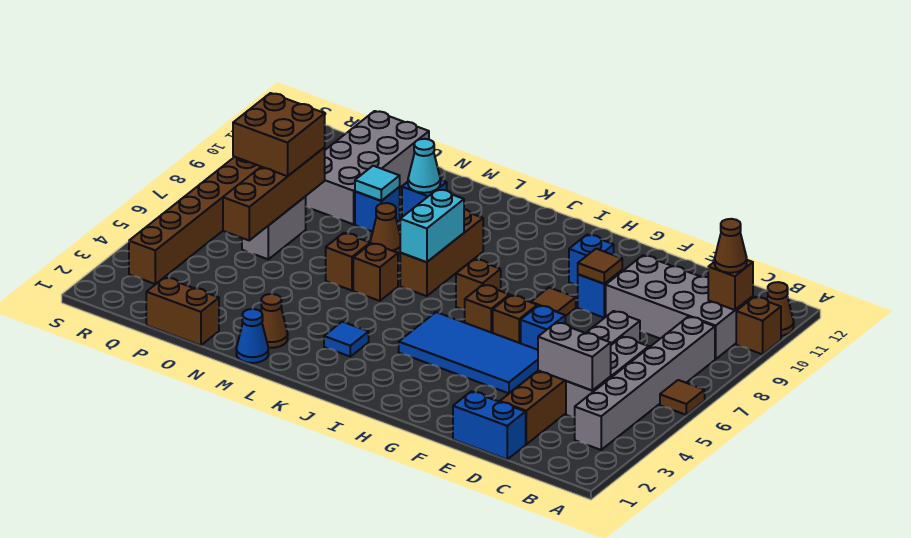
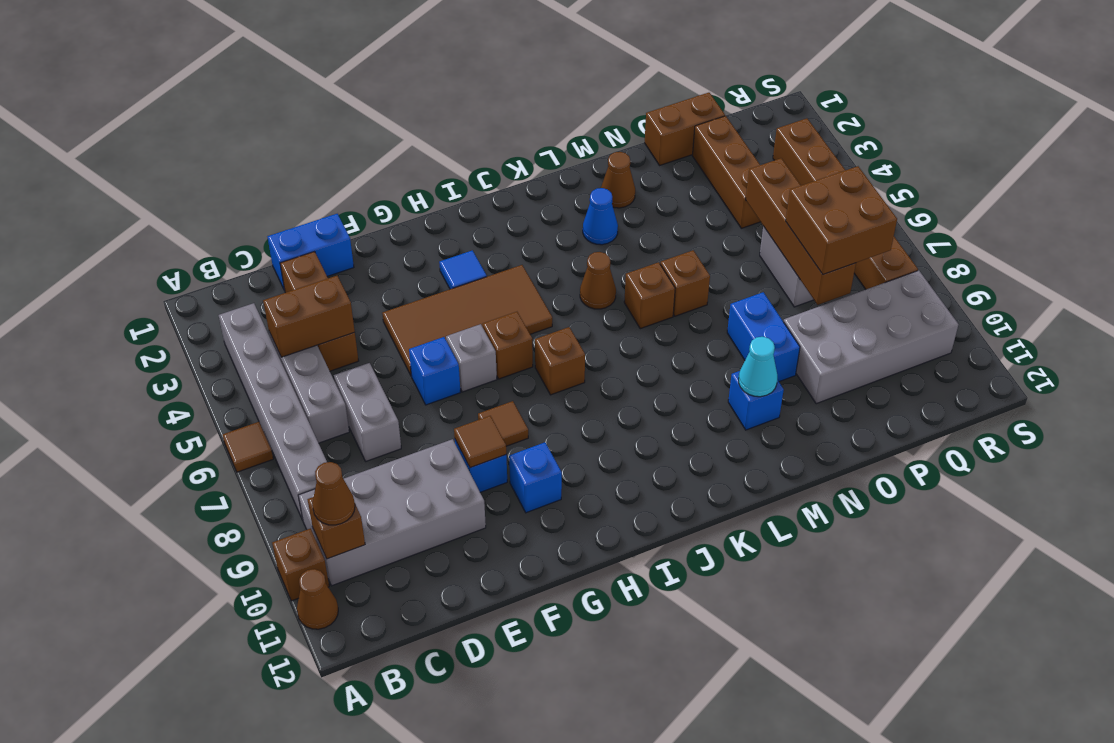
grey brick C4:D4 level 2 -> brown brick C4:D4 level 2
blue tile F4:I5 level 1 -> brown tile F4:I5 level 1
brown brick G6 level 1 -> grey brick G6 level 1
blue tile K3 level 1 -> blue tile H3 level 1
brown brick K7:K9 level 1 -> brown brick P2:P4 level 1
cyan brick K7:K8 level 2 -> none
blue cone M1 level 1 -> blue cone L3 level 1
brown cone M8 level 1 -> brown cone K5 level 1
blue brick N9 level 1 -> blue brick N8:N9 level 1
cyan tile N9 level 2 -> none
grey brick O9:P12 level 1 -> grey brick O9:R10 level 1

